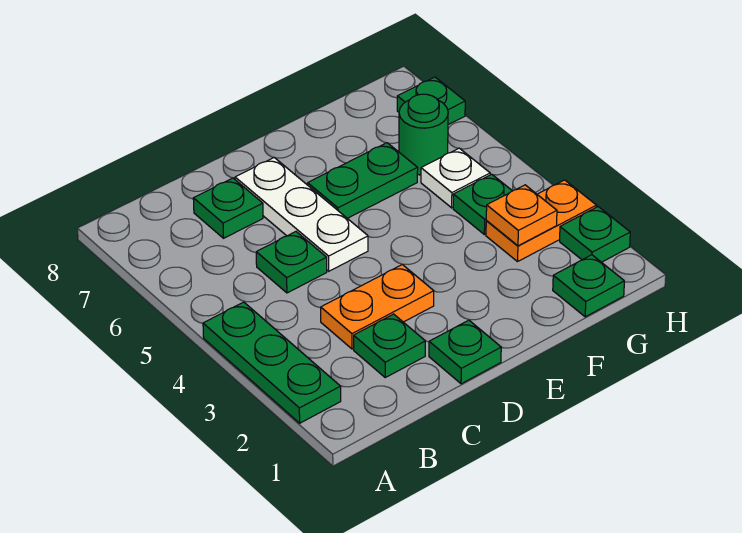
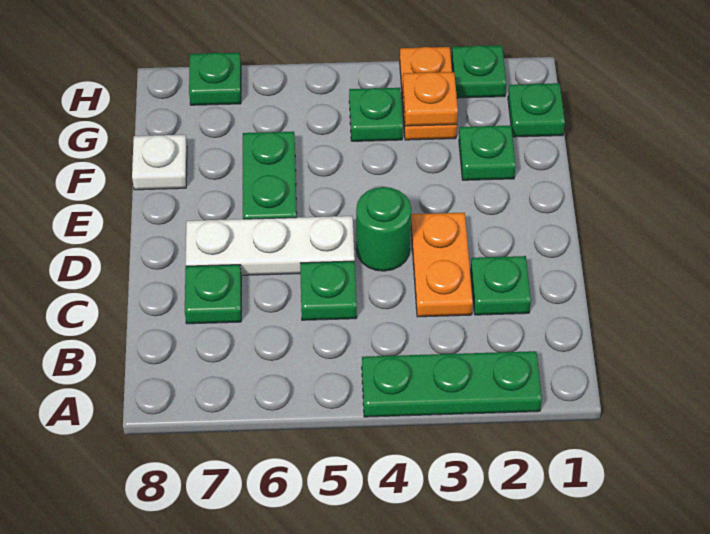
green plate D1 level 1 -> green plate F2 level 1
white plate G5 level 1 -> white plate F8 level 1
green round brick G6 level 1 -> green round brick D4 level 1

